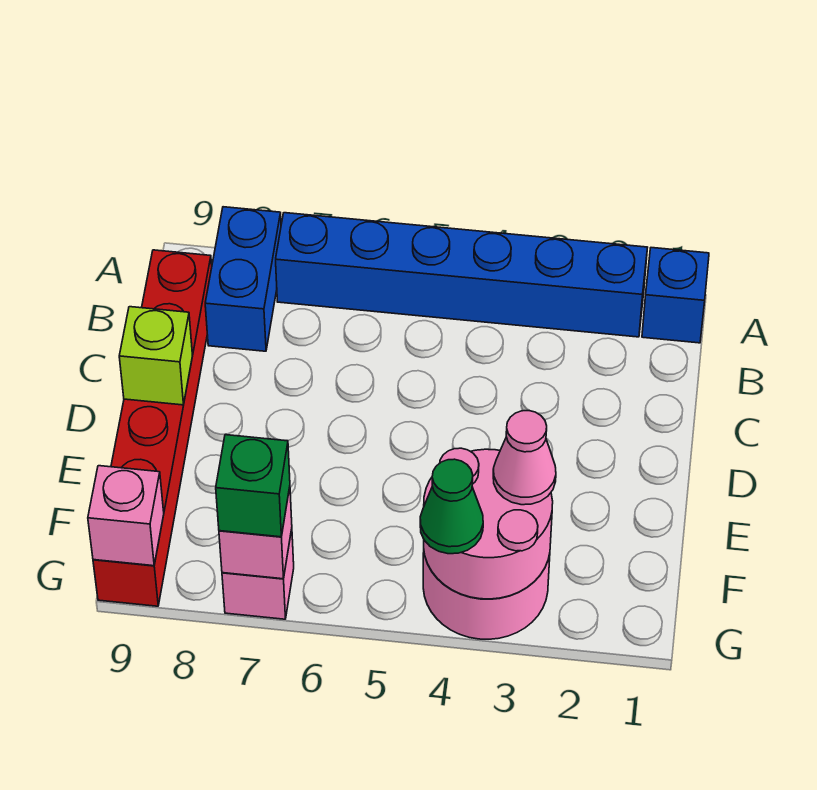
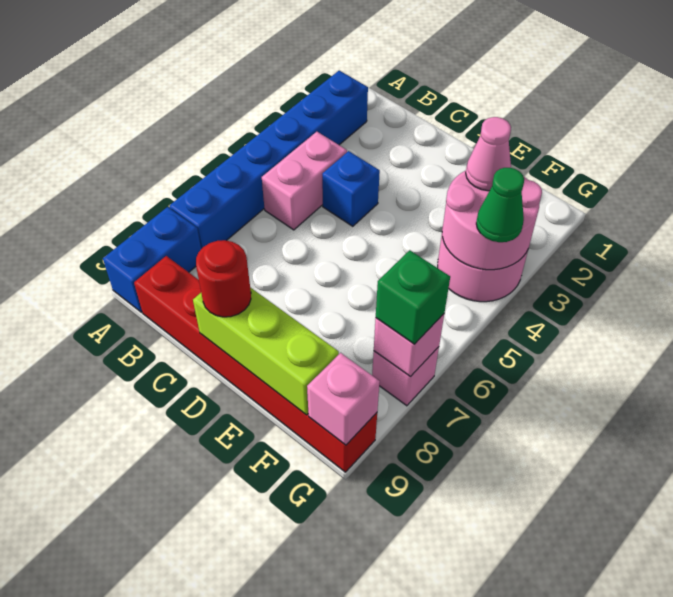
blue brick A1 level 1 -> blue brick C4 level 1
blue brick A8:B8 level 1 -> blue brick A8:A9 level 1
none -> pink brick B4:B5 level 1
lime brick D9 level 2 -> lime brick D9:F9 level 2
none -> red round brick D9 level 3

